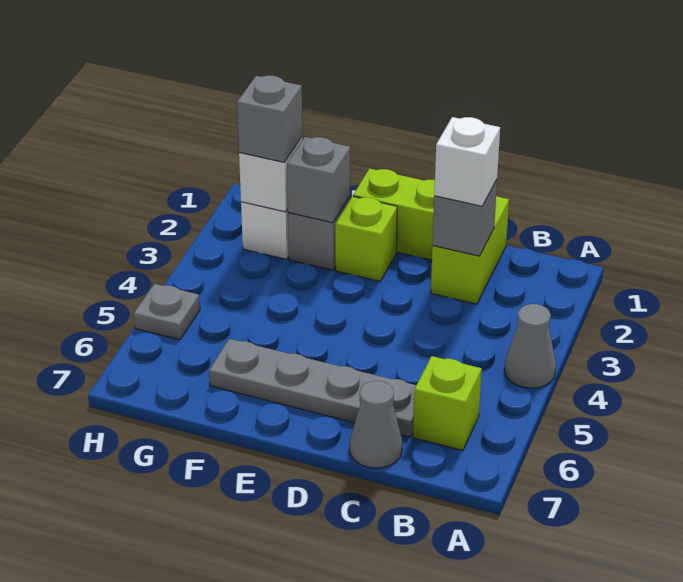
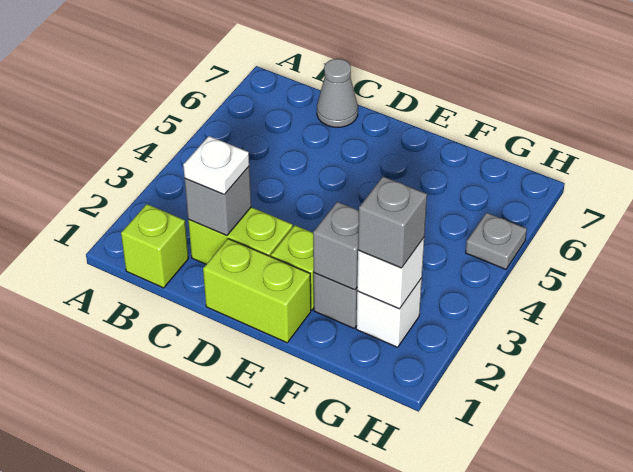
grey cone A4 level 1 -> none
lime brick B6 level 1 -> lime brick B1 level 1
lime brick C1:C2 level 1 -> lime brick C2:D2 level 1
white brick C2 level 3 -> white plate C2 level 3
grey plate C6:F6 level 1 -> none

